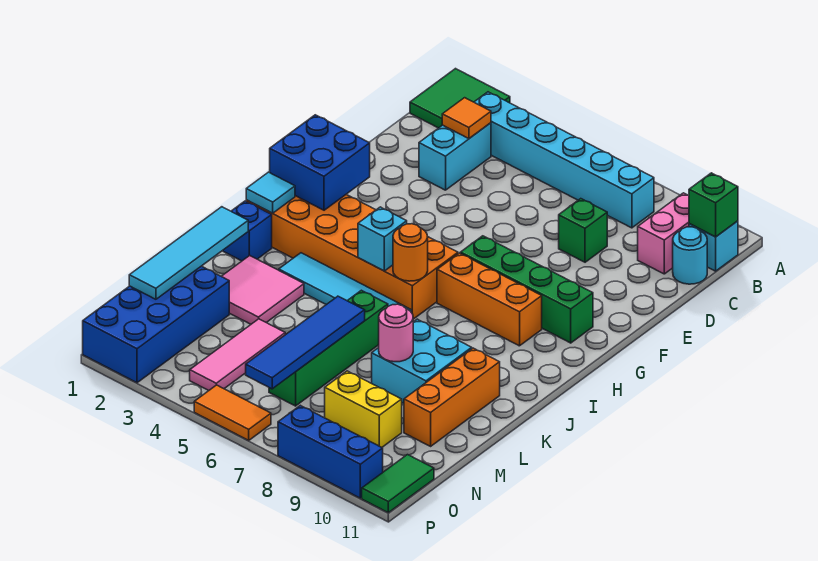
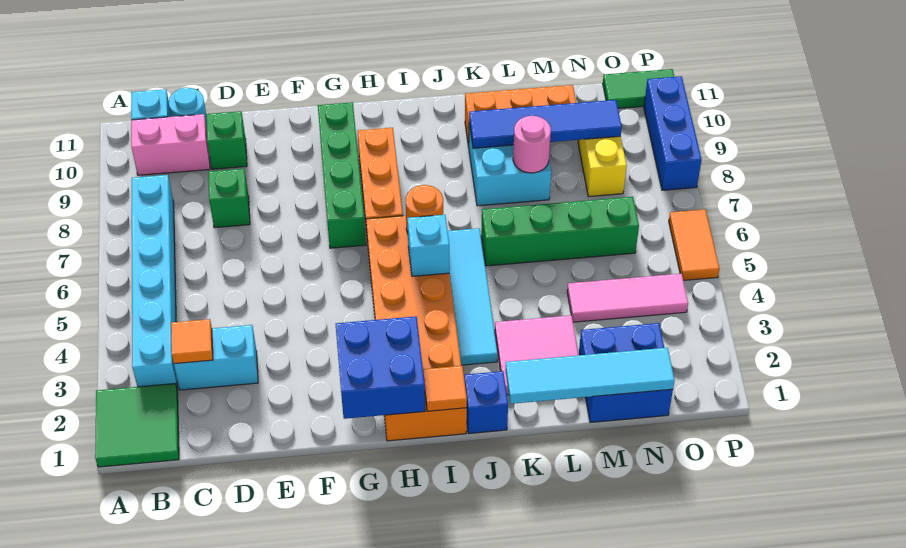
green brick B11 level 2 -> green brick D10 level 1
cyan tile I1 level 2 -> orange tile I1 level 2
blue tile L6:O6 level 2 -> blue tile K9:N9 level 2
blue brick M1:P2 level 1 -> blue brick M1:N2 level 1

